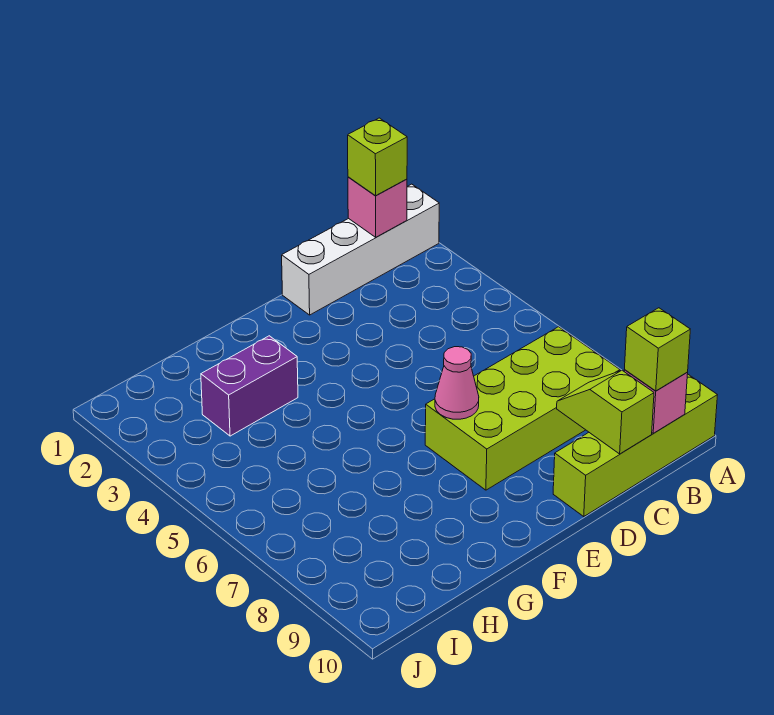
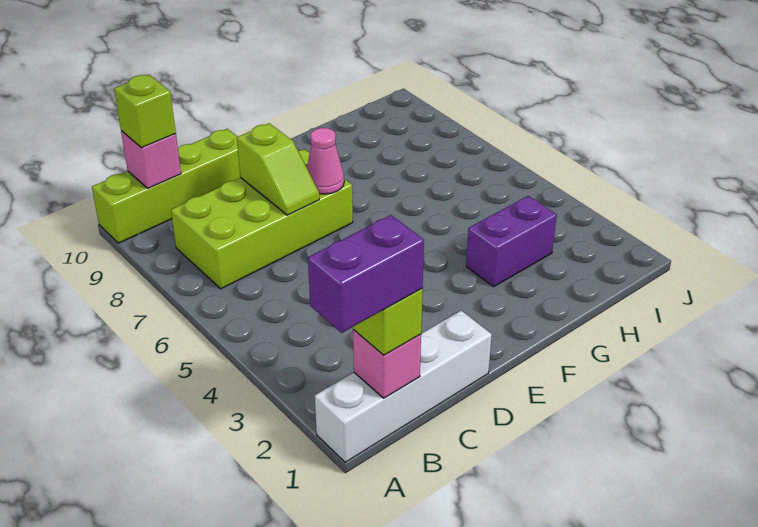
none -> purple brick A1:B1 level 4
lime slope C9:C10 level 2 top 10 -> lime slope D7:D8 level 2 top 8

